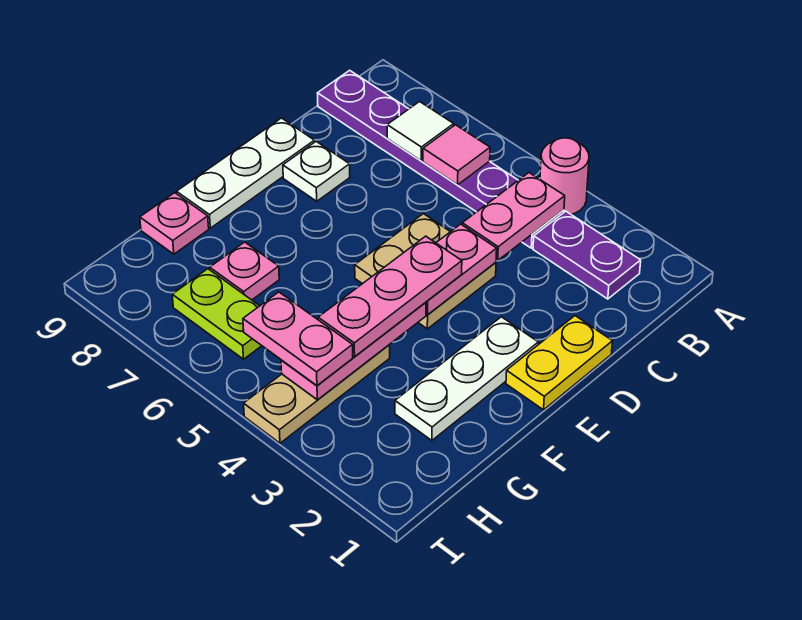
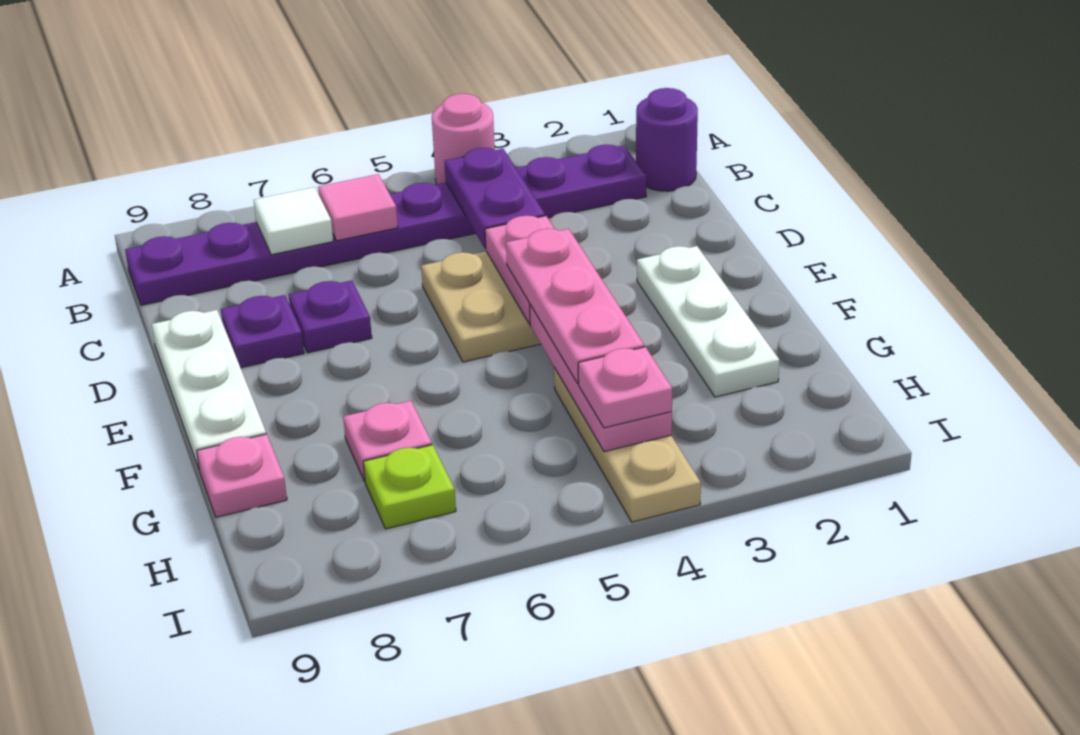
none -> purple round brick B1 level 1
pink plate B4:C4 level 2 -> purple plate B4:C4 level 2
yellow plate D1:E1 level 1 -> none
none -> purple plate D7 level 1
white plate D8 level 1 -> purple plate D8 level 1
pink plate H4:H5 level 3 -> pink plate H4 level 3
lime plate H6:H7 level 1 -> lime plate H7 level 1

